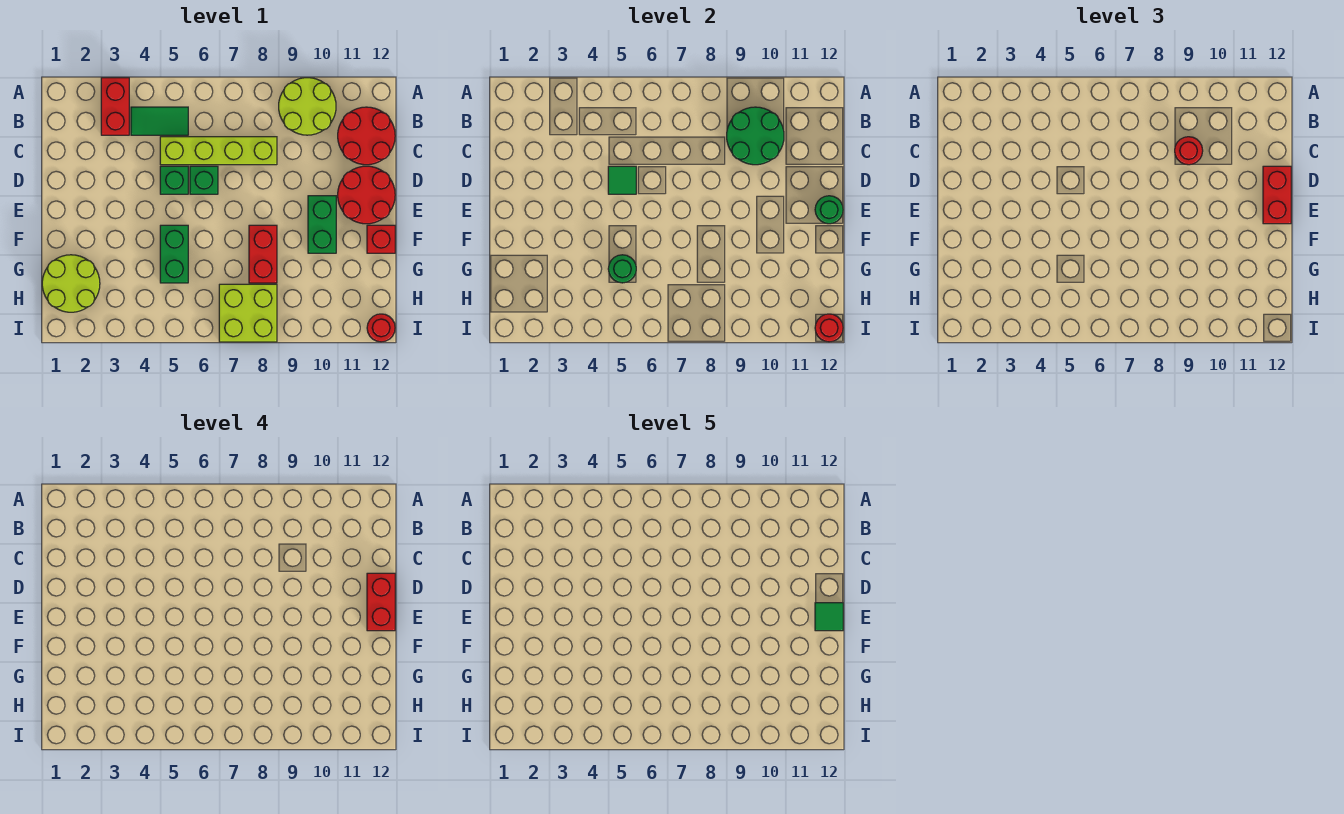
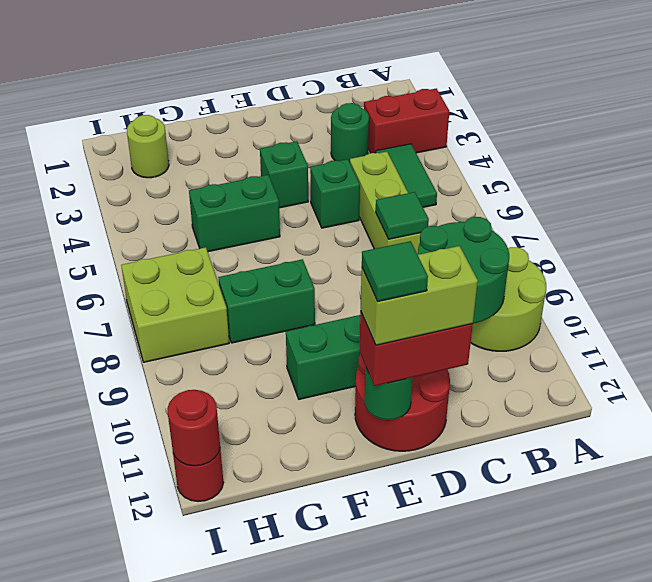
red round brick B11:C12 level 1 -> none
lime brick C5:C8 level 1 -> lime brick C5:C7 level 1
red round brick C9 level 3 -> none
green tile D5 level 2 -> green tile C7 level 2
green brick D6 level 1 -> green brick E4 level 1
red brick D12:E12 level 4 -> lime brick D12:E12 level 4
red brick F8:G8 level 1 -> green brick F8:G8 level 1
red brick F12 level 1 -> none
lime round brick G1:H2 level 1 -> lime round brick H2 level 1
green round brick G5 level 2 -> green round brick C3 level 1

